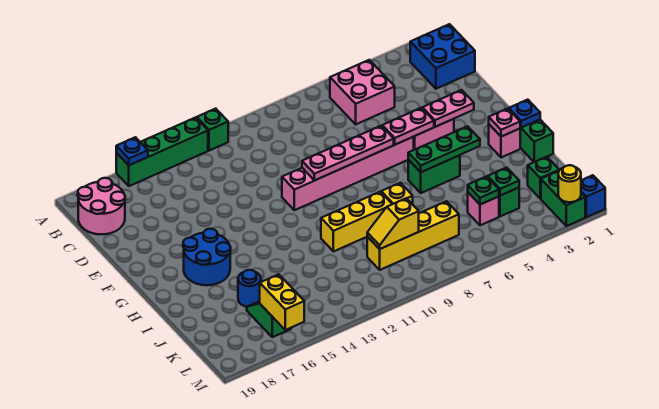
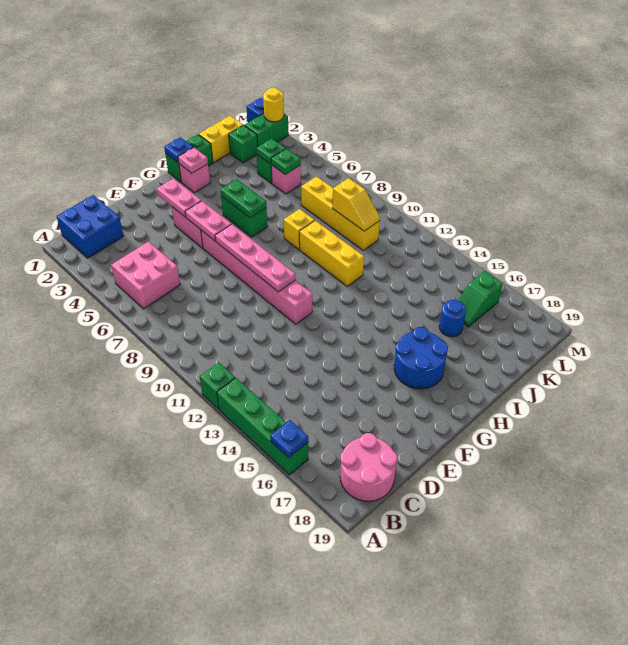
green plate H4:H6 level 2 -> green plate H5:H6 level 2
yellow brick L16:M16 level 2 -> yellow brick J1:K1 level 1

